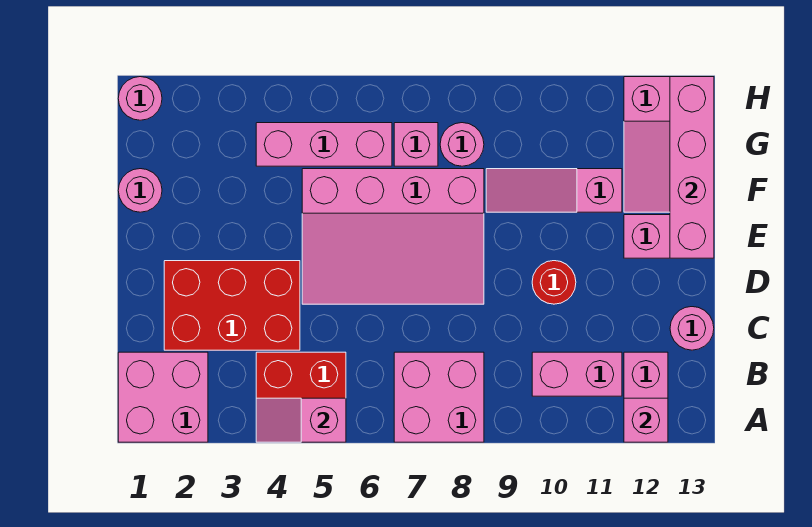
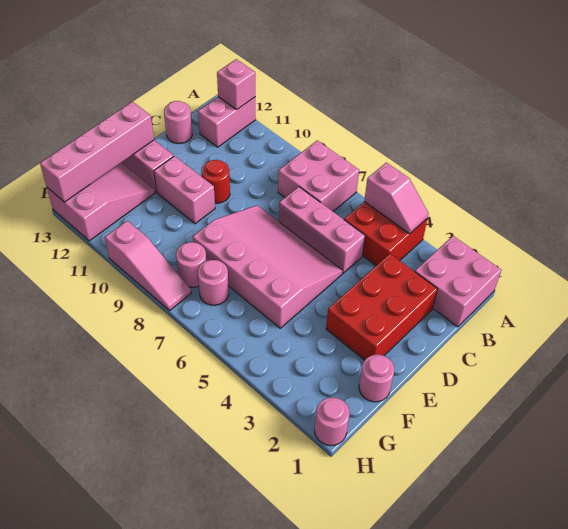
pink brick B10:B11 level 1 -> pink brick E10:E11 level 1
red brick C2:D4 level 1 -> red brick C2:E3 level 1
pink slope F9:F11 level 1 top 11 -> pink slope H8:H10 level 1 top 10
pink brick G4:G6 level 1 -> pink brick C5:C7 level 1
pink brick G7 level 1 -> pink round brick G7 level 1

